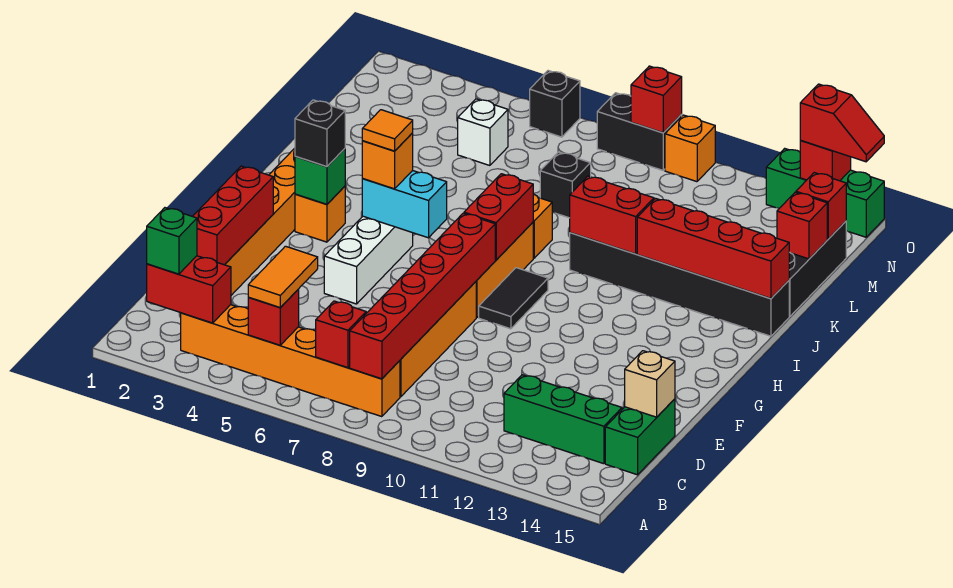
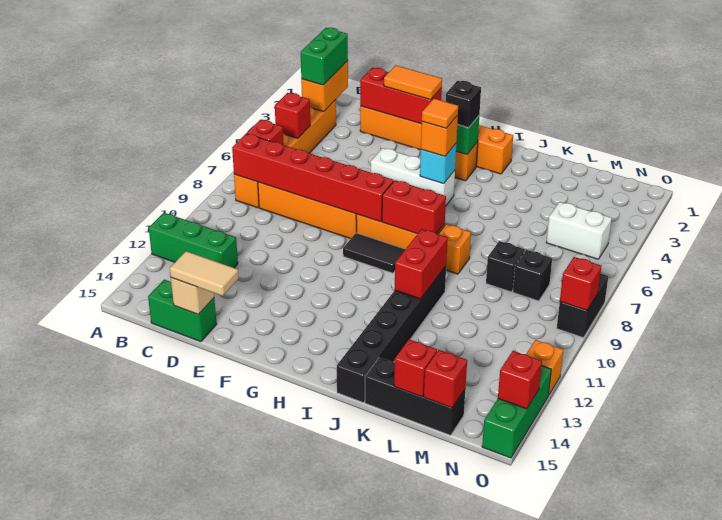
red brick B2:B3 level 2 -> orange brick B2:B3 level 2
green brick B2 level 3 -> green brick B2:B3 level 3
orange tile B5:C5 level 3 -> orange tile E2:F2 level 3
green brick C12:C14 level 1 -> green brick A12:C12 level 1
none -> tan tile D15:E15 level 3
cyan brick H5:H6 level 2 -> cyan brick H5 level 2
red brick J12:J15 level 2 -> none
white brick M5 level 1 -> white brick M5:N5 level 1
black brick O6 level 1 -> black brick M8 level 1
orange brick O10 level 1 -> orange brick O12 level 1
red slope O14:O15 level 3 top 14 -> none

